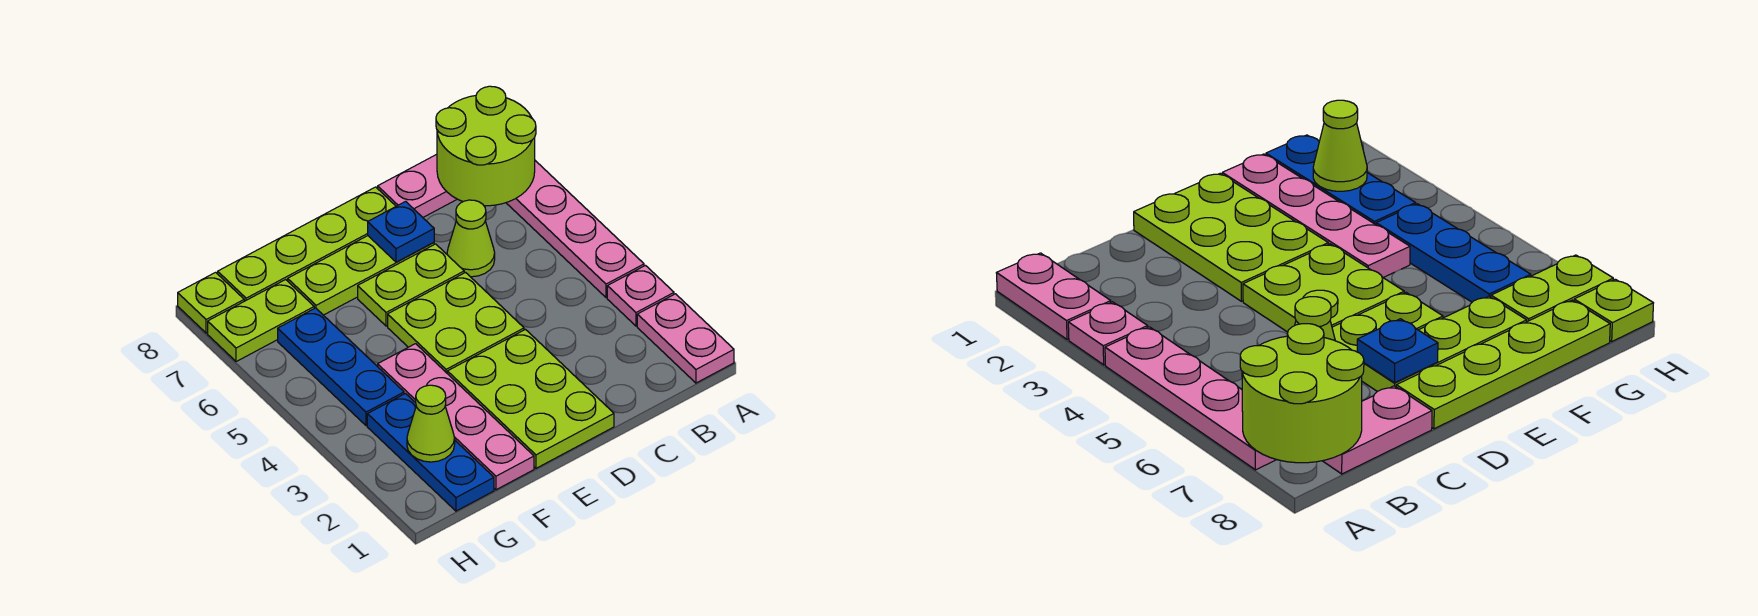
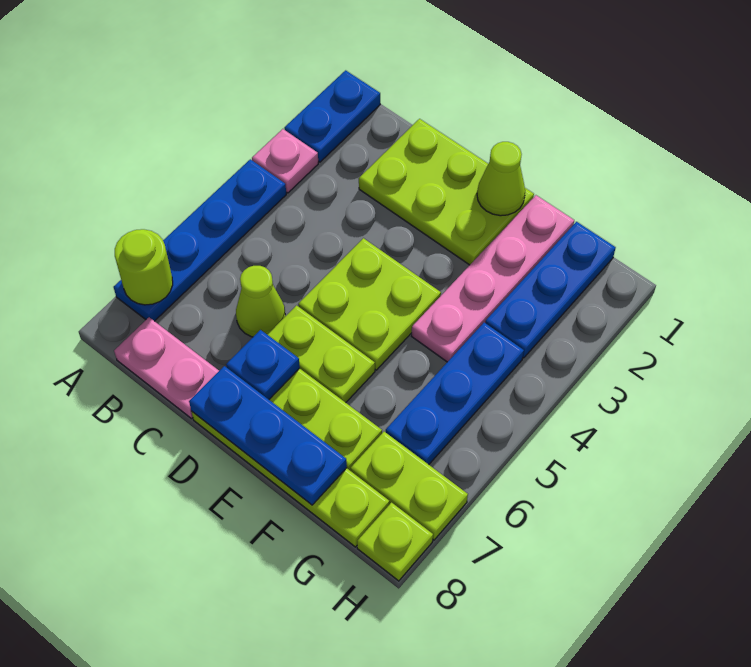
pink plate A1:A2 level 1 -> blue plate A1:A2 level 1
pink plate A4:A7 level 1 -> blue plate A4:A7 level 1
lime round brick A7:B8 level 2 -> lime round brick A7 level 2
lime plate D1:E3 level 1 -> lime plate C1:E2 level 1
none -> blue plate D8:F8 level 2
lime cone G2 level 2 -> lime cone E1 level 2

